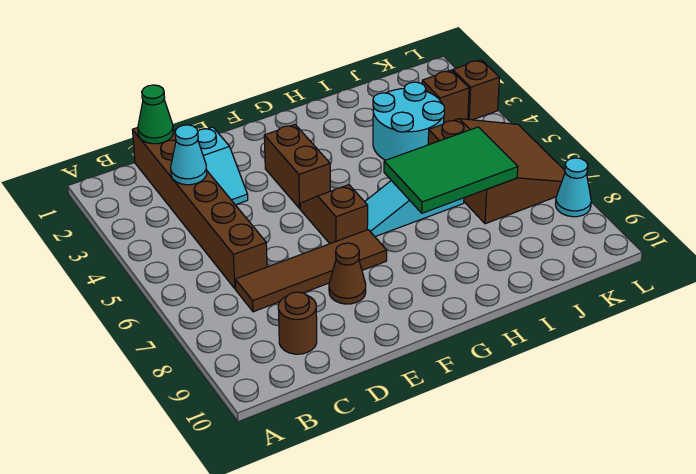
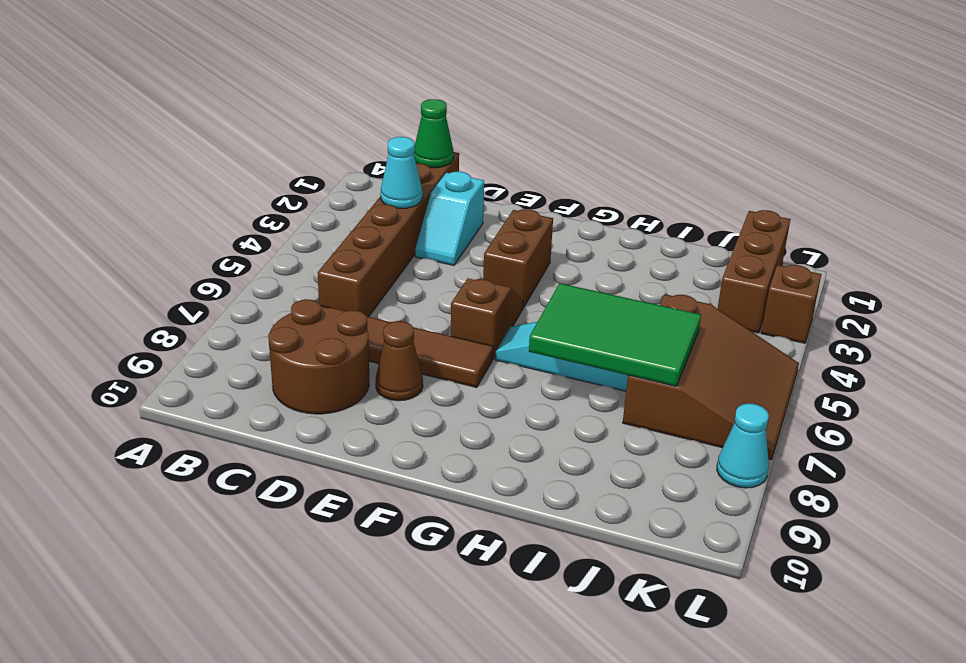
brown round brick C9 level 1 -> brown round brick C8:D9 level 1
cyan round brick I3:J4 level 1 -> none
brown brick K3 level 1 -> brown brick K1:K3 level 1

